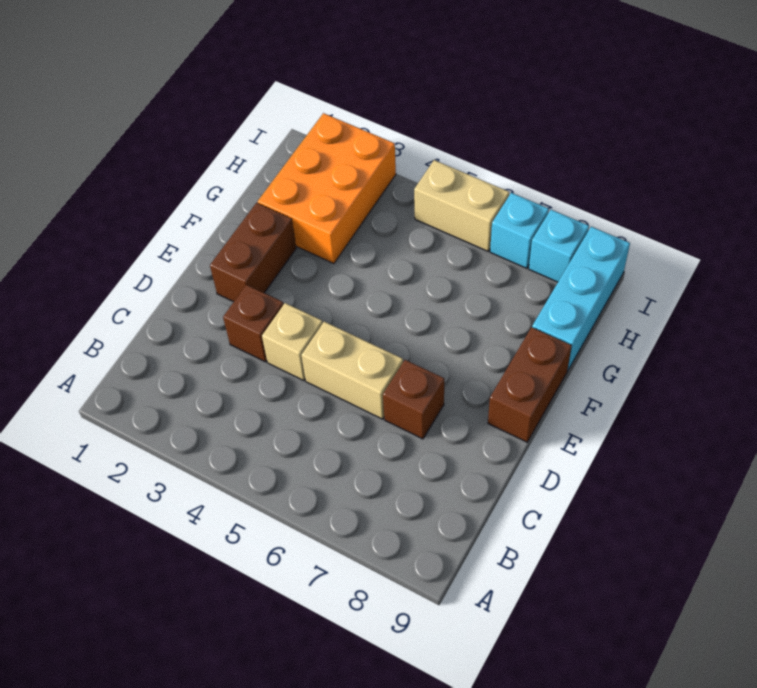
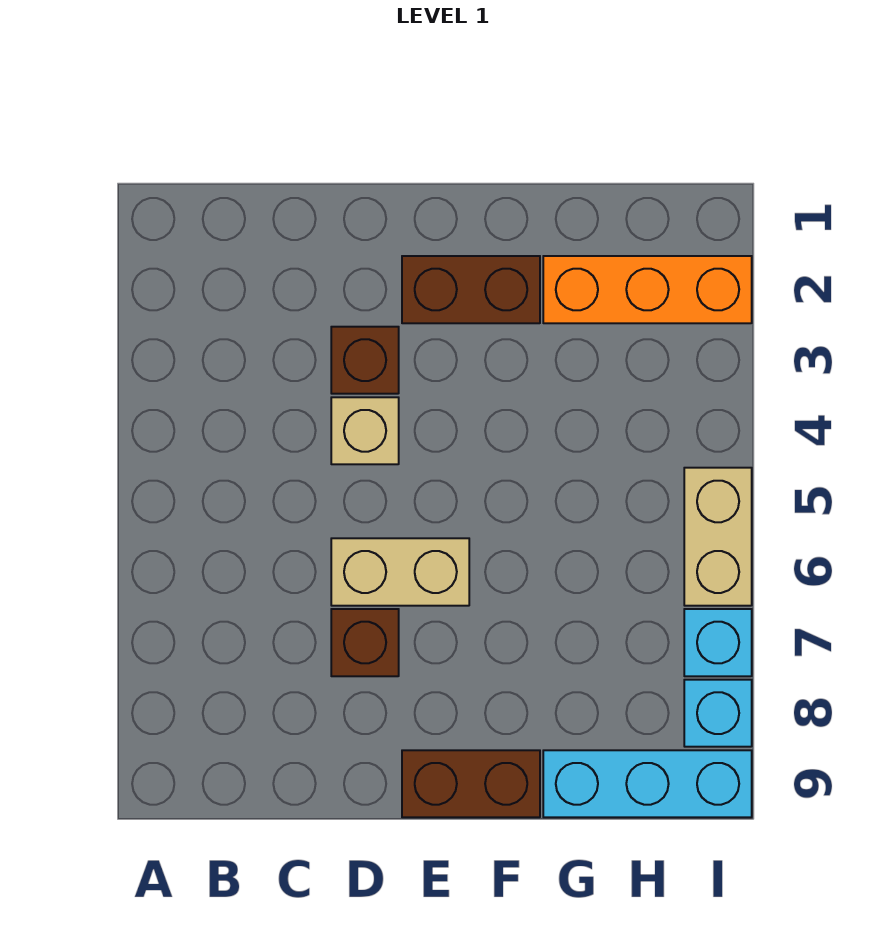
tan brick D5:D6 level 1 -> tan brick D6:E6 level 1
orange brick G2:I3 level 1 -> orange brick G2:I2 level 1

